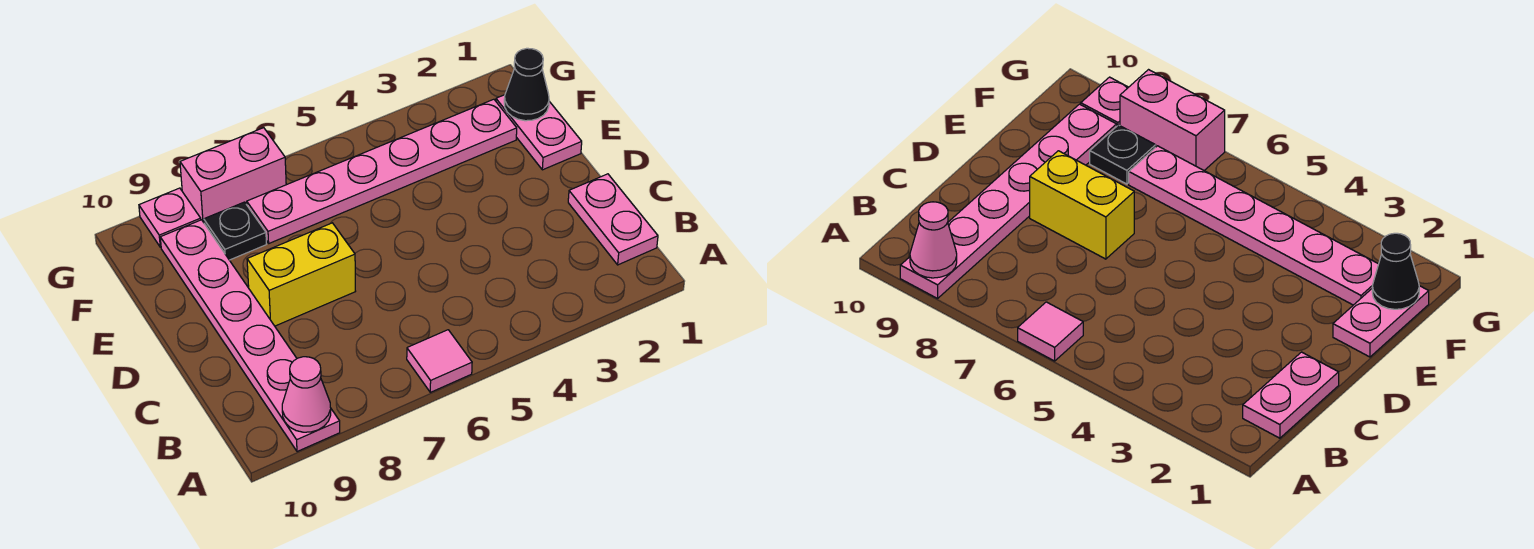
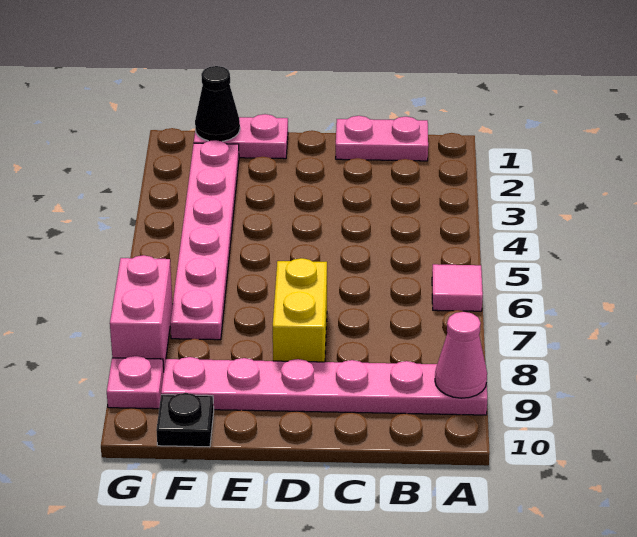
black plate F8 level 1 -> black plate F10 level 1

